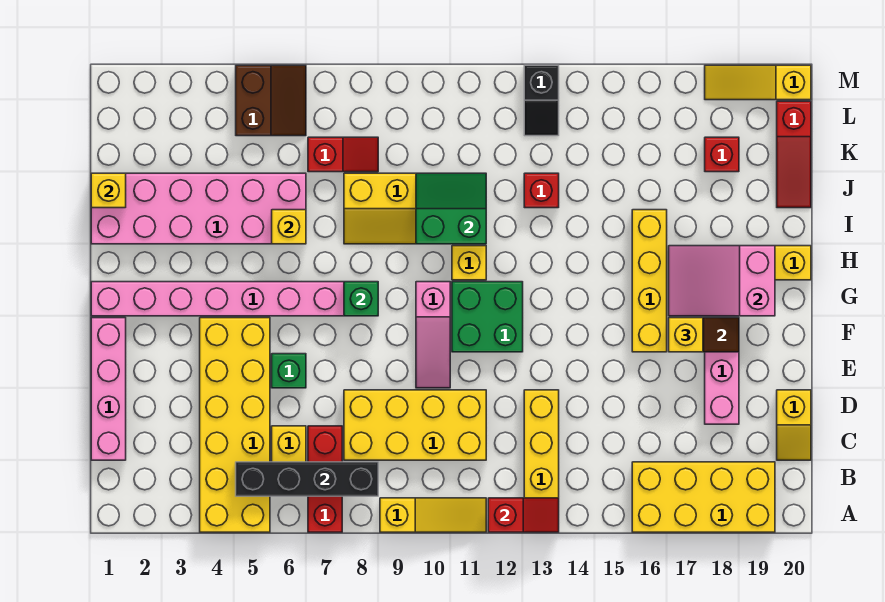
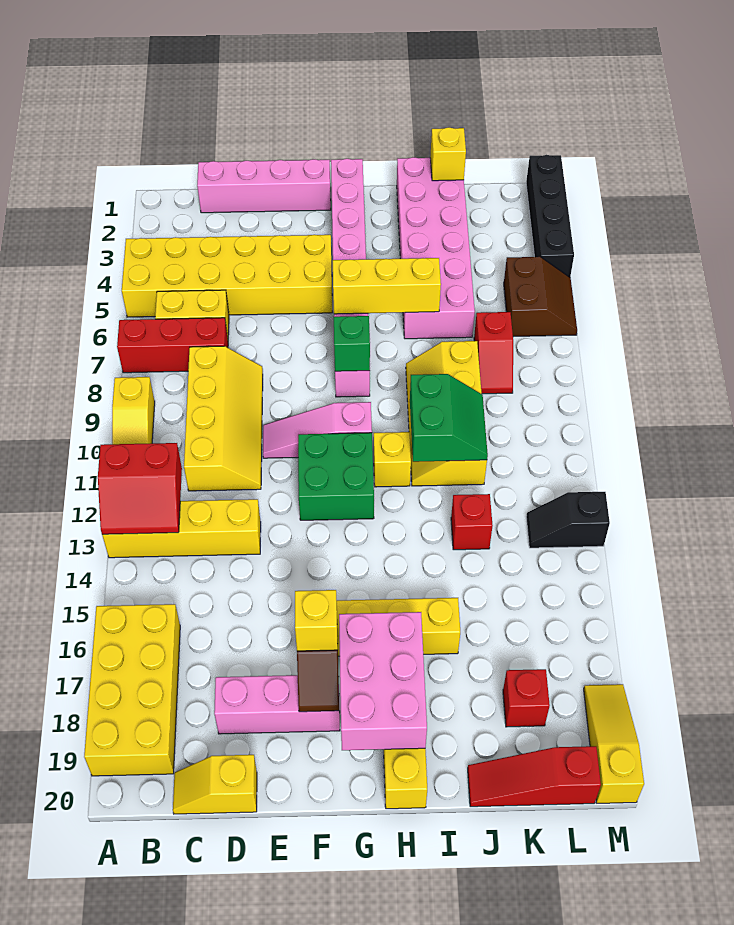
red slope A12:A13 level 2 top 12 -> red slope A12:B13 level 2 top 12
black brick B5:B8 level 2 -> black brick M1:M4 level 1
yellow brick C8:D11 level 1 -> yellow slope C8:D11 level 1 top C
green brick E6 level 1 -> none
pink slope G17:H19 level 2 top 19 -> pink brick G17:H19 level 2
yellow brick I6 level 2 -> yellow brick G6:I6 level 2
brown slope L5:M6 level 1 top 5 -> brown slope L5:M6 level 1 top L

